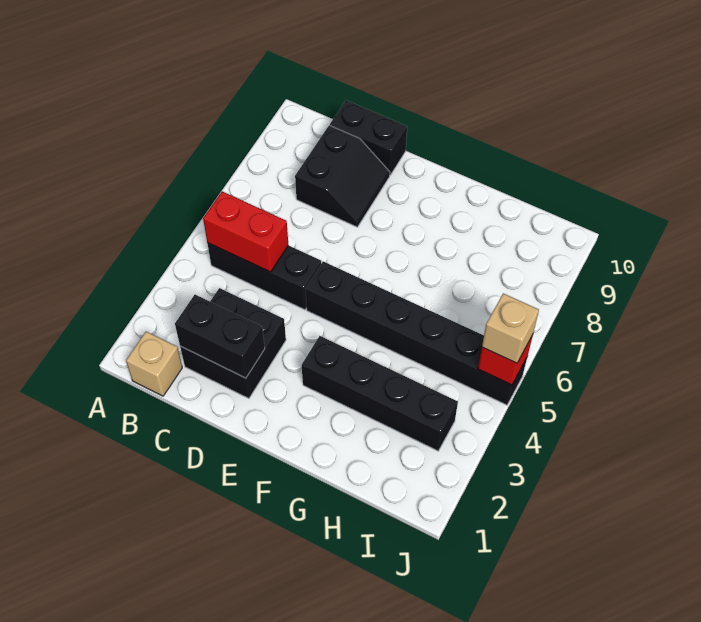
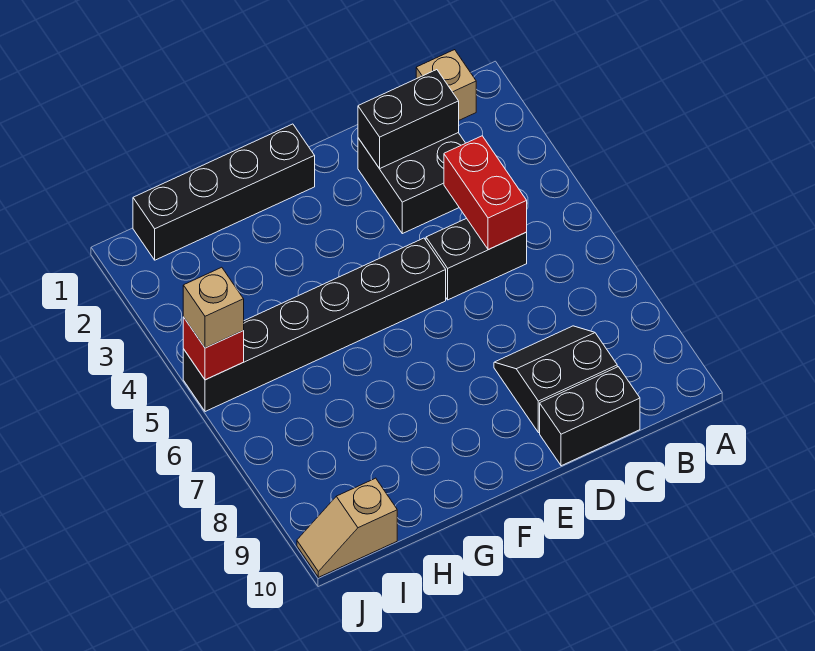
black brick B5:D5 level 1 -> black brick C5:D5 level 1
red brick B5:C5 level 2 -> red brick C4:C5 level 2
black slope C8:D9 level 1 top C -> black slope C8:D9 level 1 top 9
black brick F3:I3 level 1 -> black brick F1:I1 level 1
none -> tan slope I10:J10 level 1 top I

